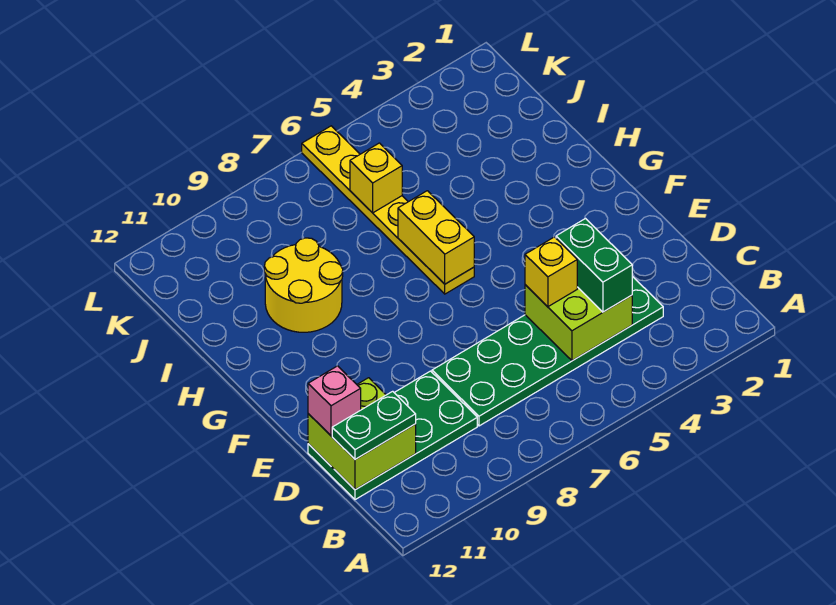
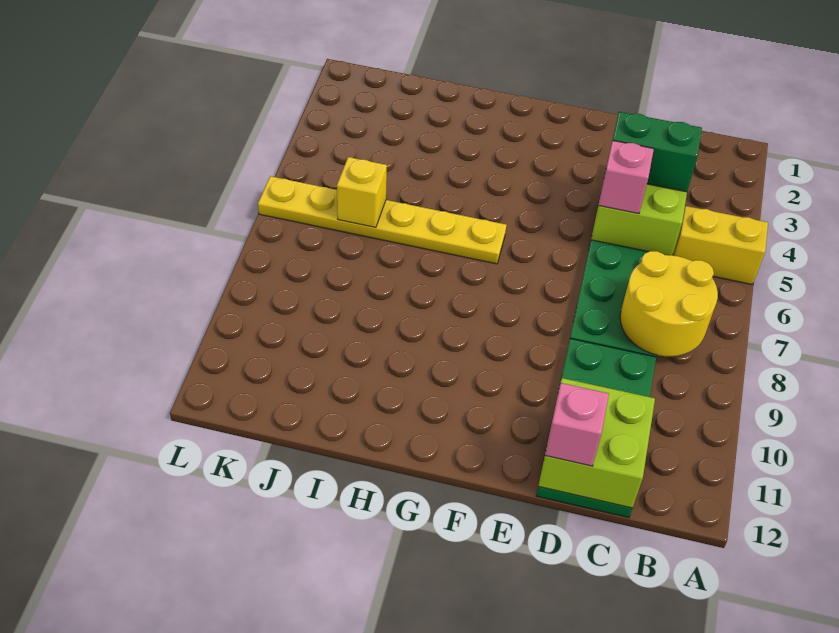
green plate C11:C12 level 3 -> none
yellow brick D5 level 3 -> pink brick D5 level 3
yellow brick G6:H6 level 2 -> yellow brick A5:B5 level 1
yellow round brick H9:I10 level 1 -> yellow round brick B7:C8 level 2

